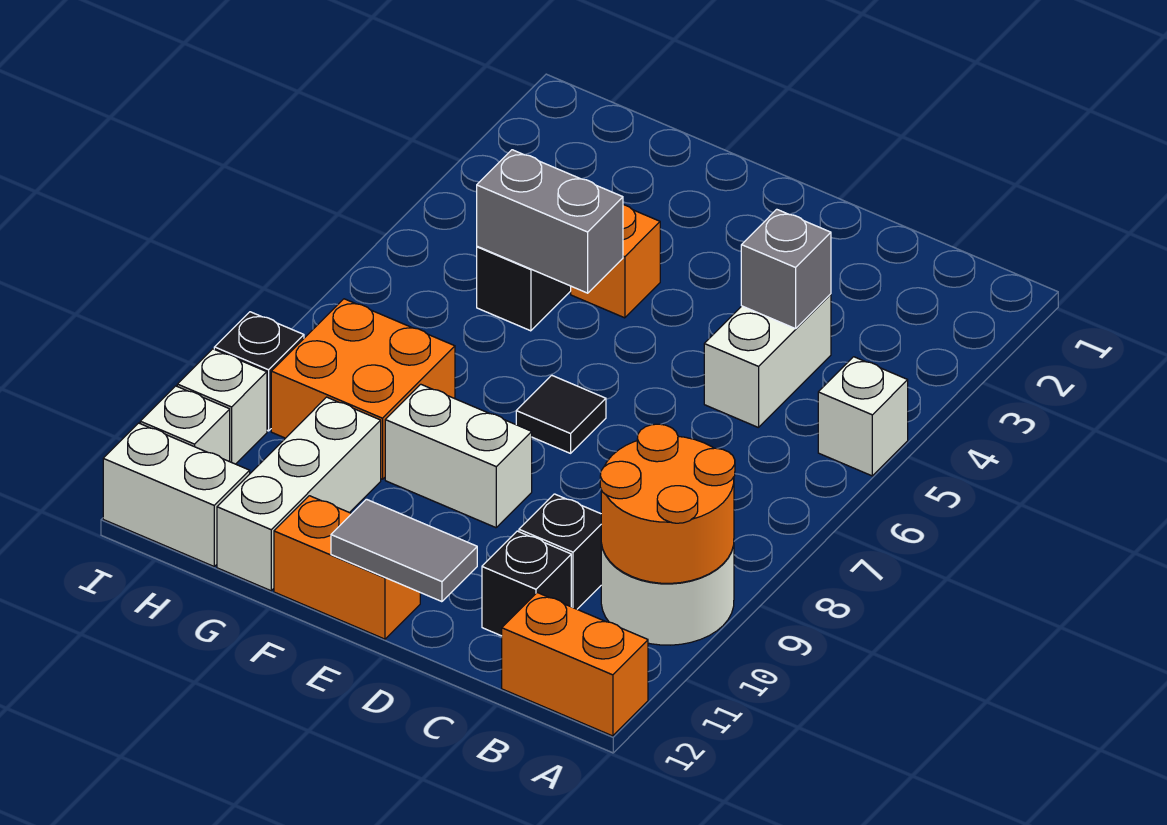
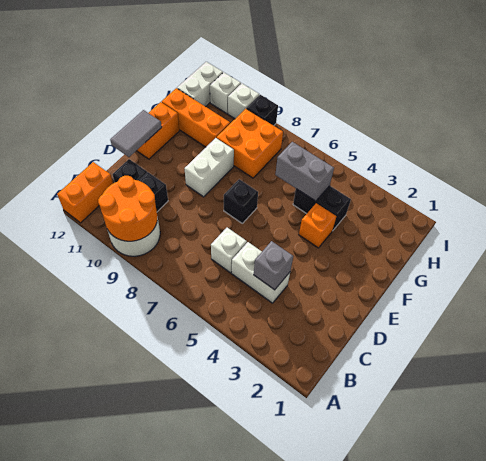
white brick A5 level 1 -> white brick C6 level 1
black tile E7 level 1 -> black brick E7 level 1
grey brick F5:G5 level 2 -> grey brick G5:G6 level 2
white brick G10:G12 level 1 -> orange brick G10:G12 level 1

